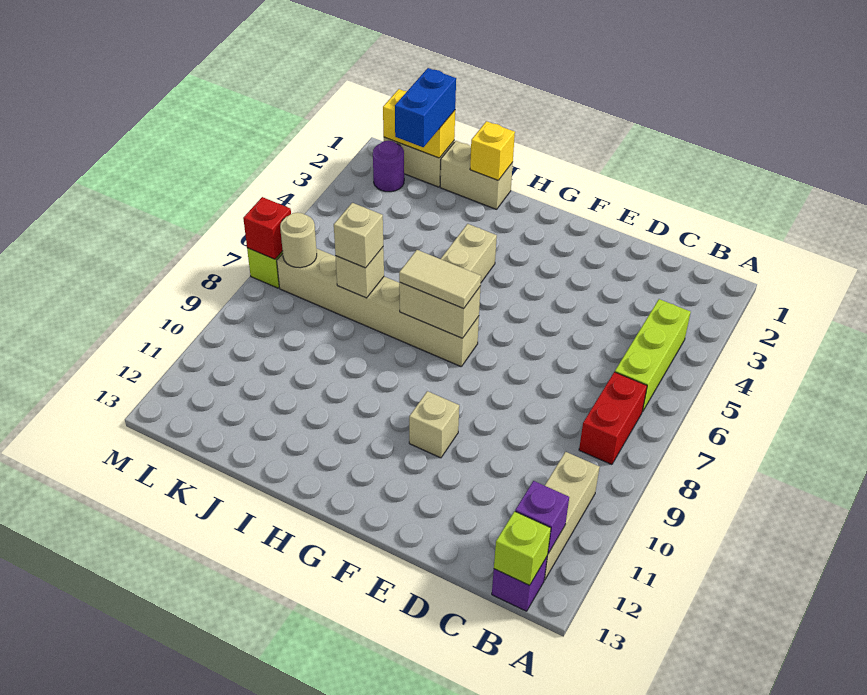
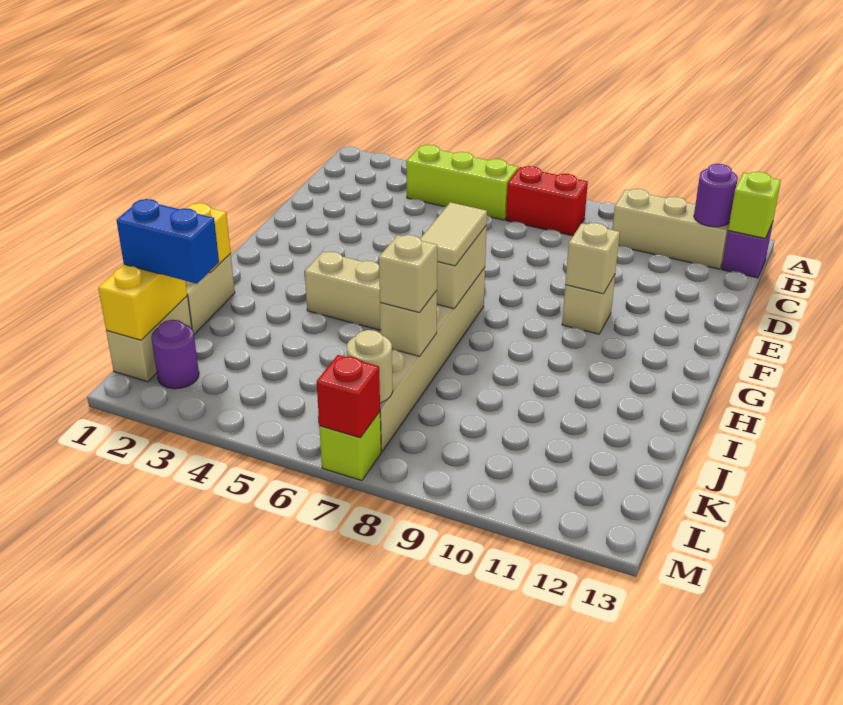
purple brick B12 level 2 -> purple round brick B12 level 2
none -> tan brick F10 level 2

